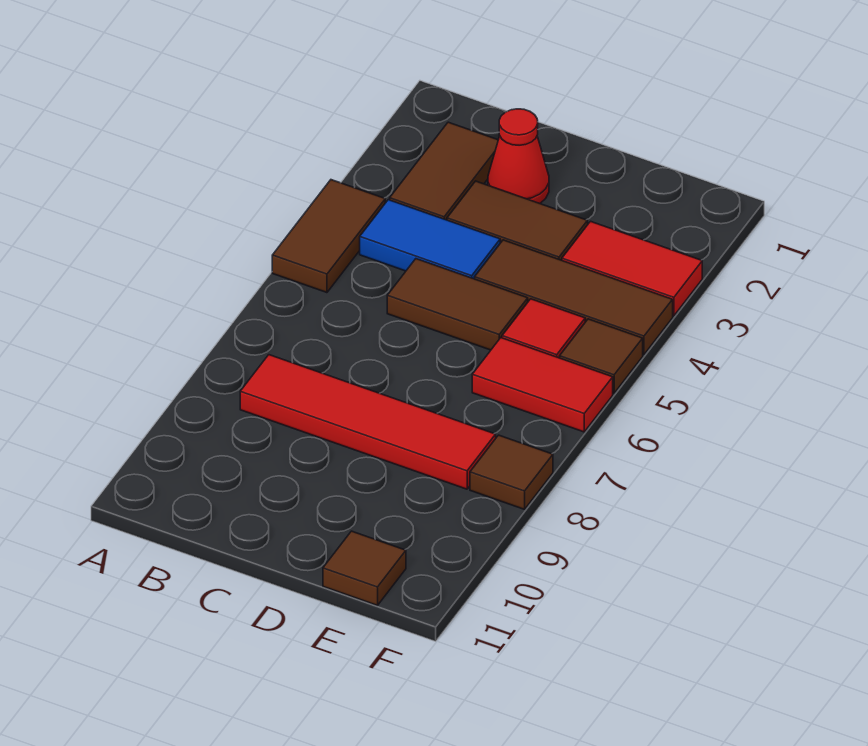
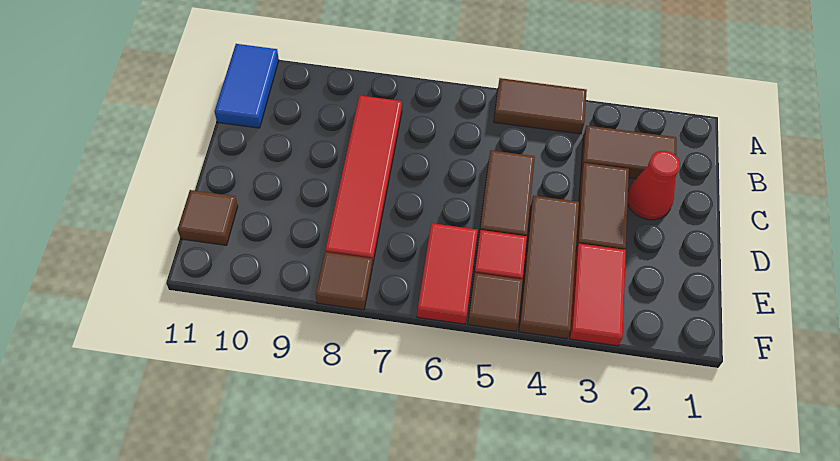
blue tile B4:C4 level 1 -> blue tile A11:B11 level 1

